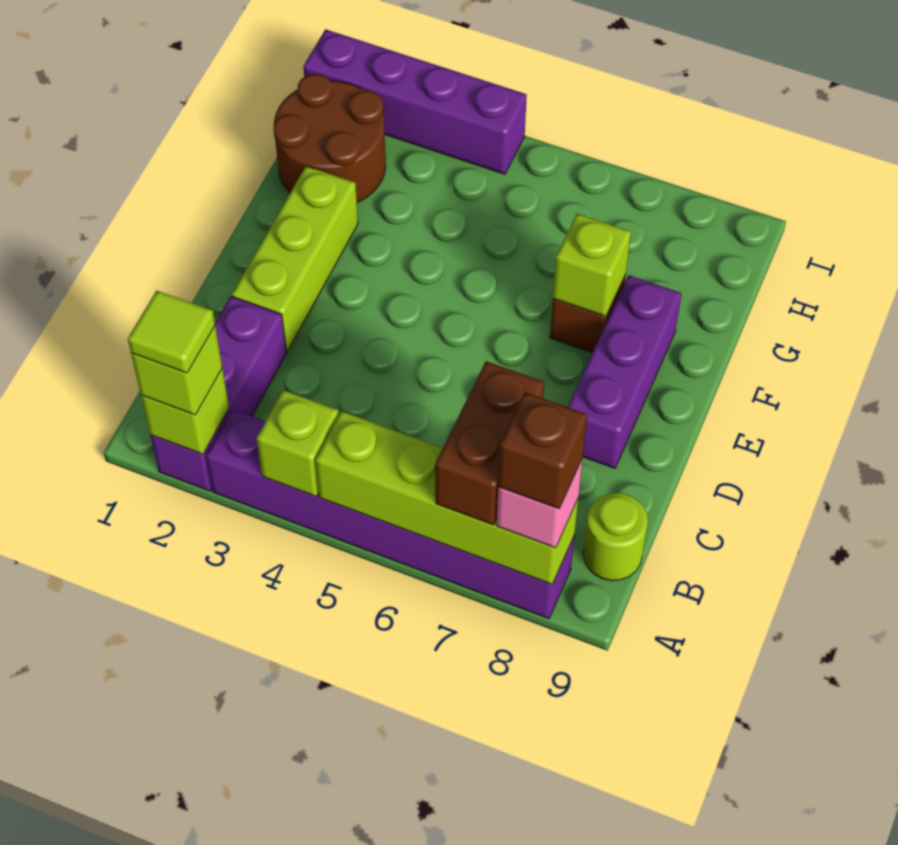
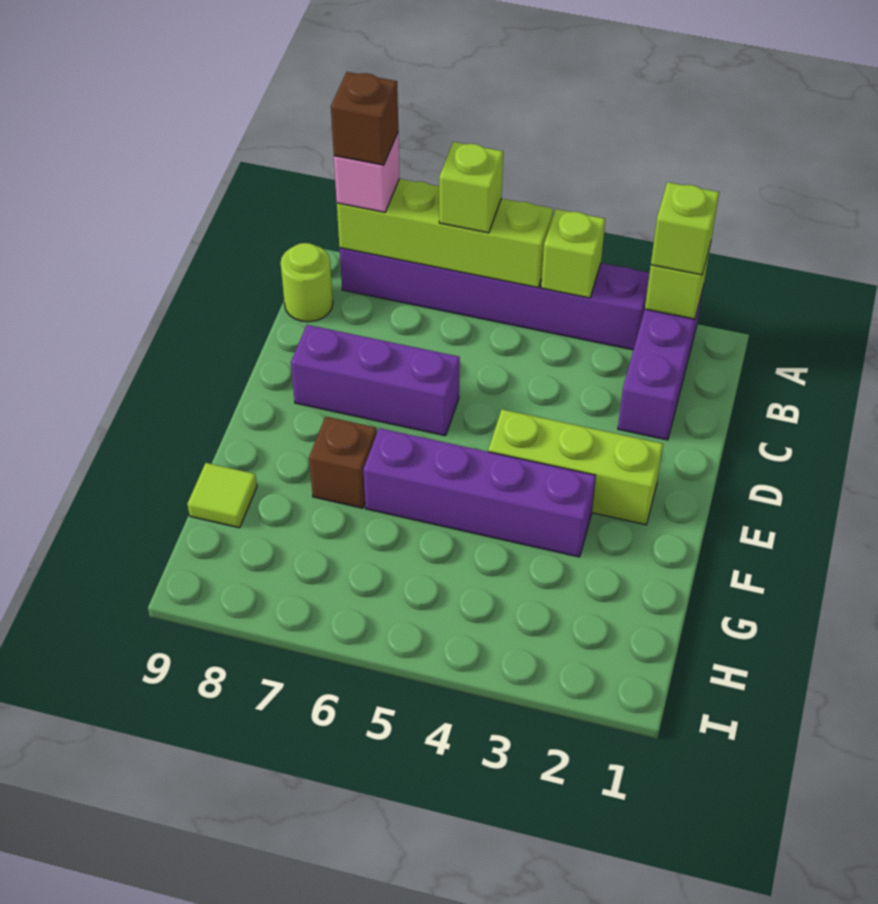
lime tile A2 level 4 -> lime tile G9 level 1
brown brick A7:B7 level 3 -> none
lime brick D2:F2 level 1 -> lime brick E2:E4 level 1
purple brick D8:F8 level 1 -> purple brick D6:D8 level 1
lime brick F7 level 2 -> lime brick A6 level 3
brown round brick G1:H2 level 1 -> none
purple brick I1:I4 level 1 -> purple brick F3:F6 level 1

